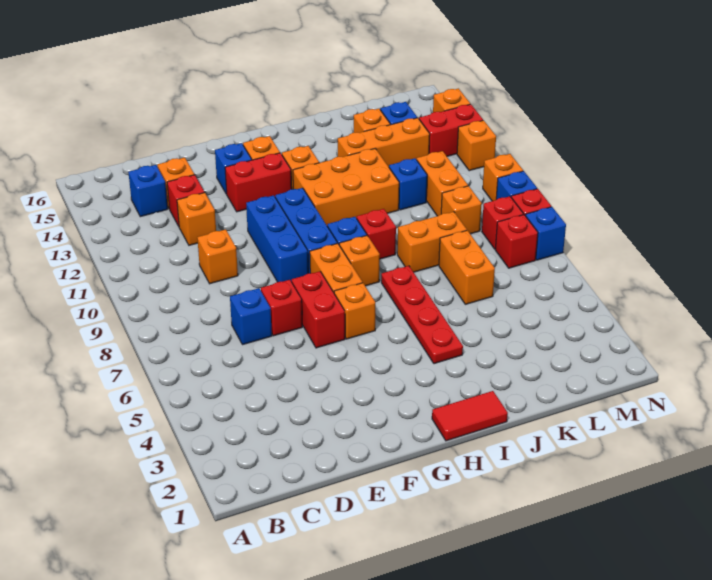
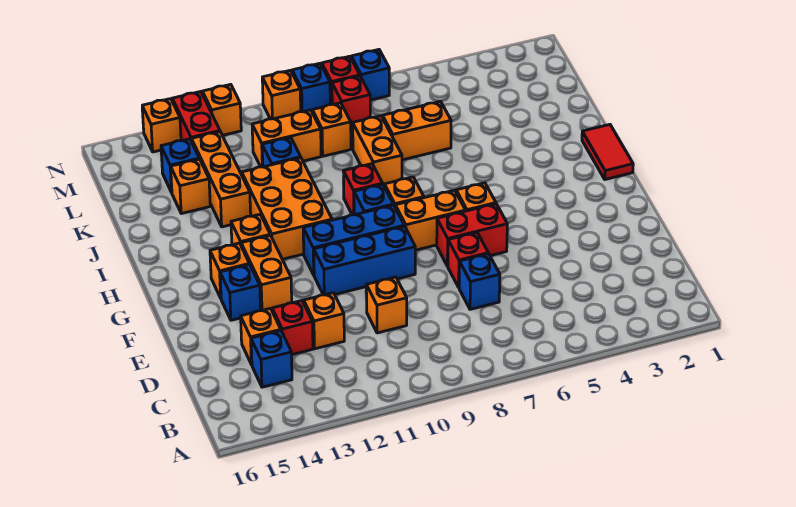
red brick F13:G13 level 1 -> orange brick F13:G13 level 1
red plate I4:I7 level 1 -> none
red brick M7 level 1 -> none

